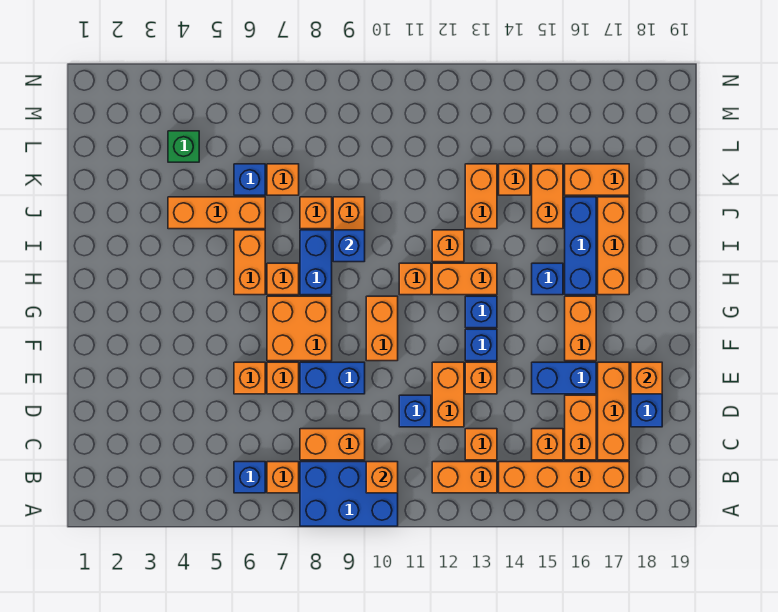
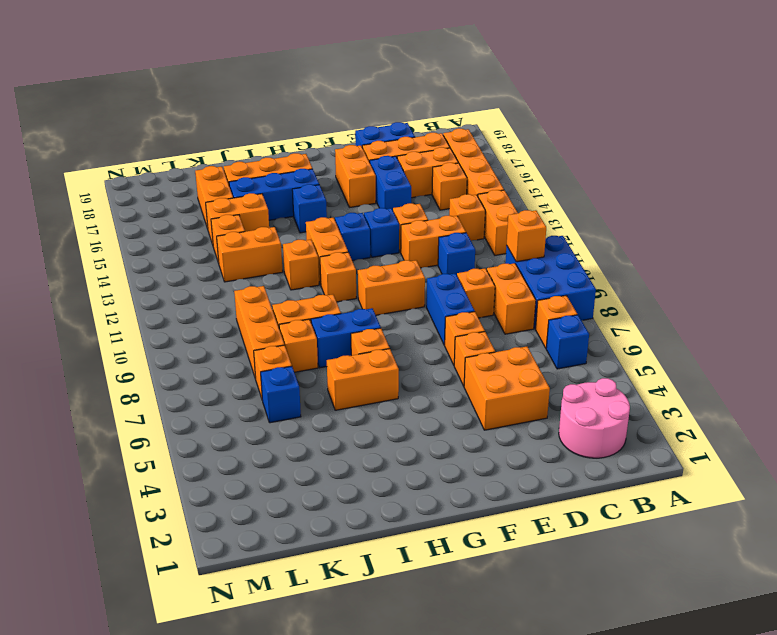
none -> pink round brick B2:C3 level 1
orange brick E18 level 2 -> orange brick D9 level 1
orange brick F7:G8 level 1 -> orange brick D4:E5 level 1
orange brick F16:G16 level 1 -> orange brick F16:F17 level 1
blue brick I9 level 2 -> none
orange brick J4:J6 level 1 -> orange brick K8:K10 level 1
green brick L4 level 1 -> none

